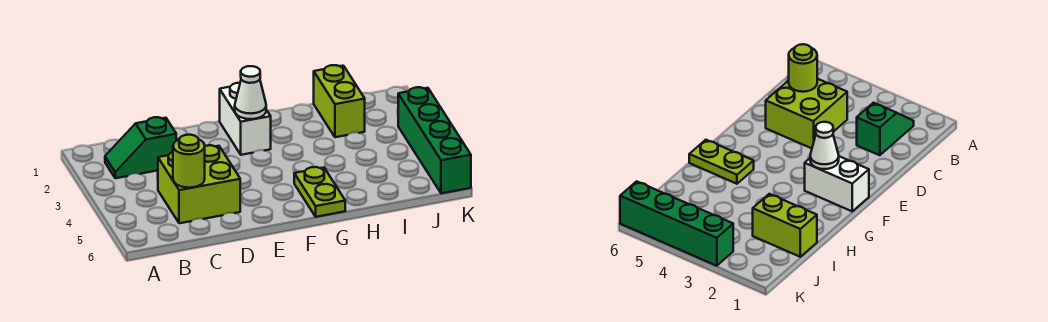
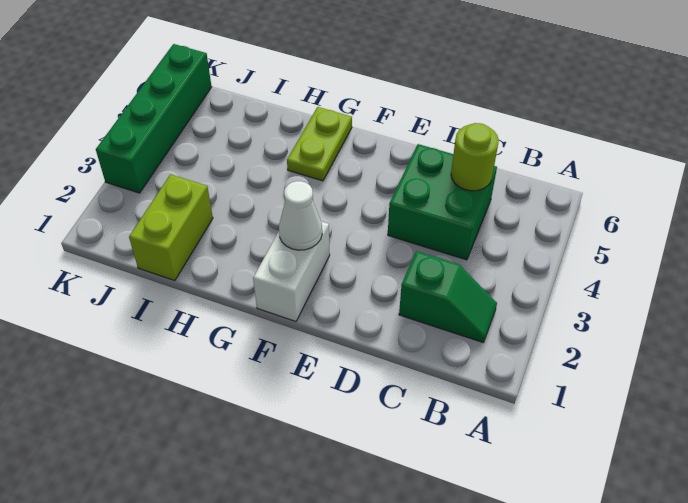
lime brick C4:D5 level 1 -> green brick C4:D5 level 1

